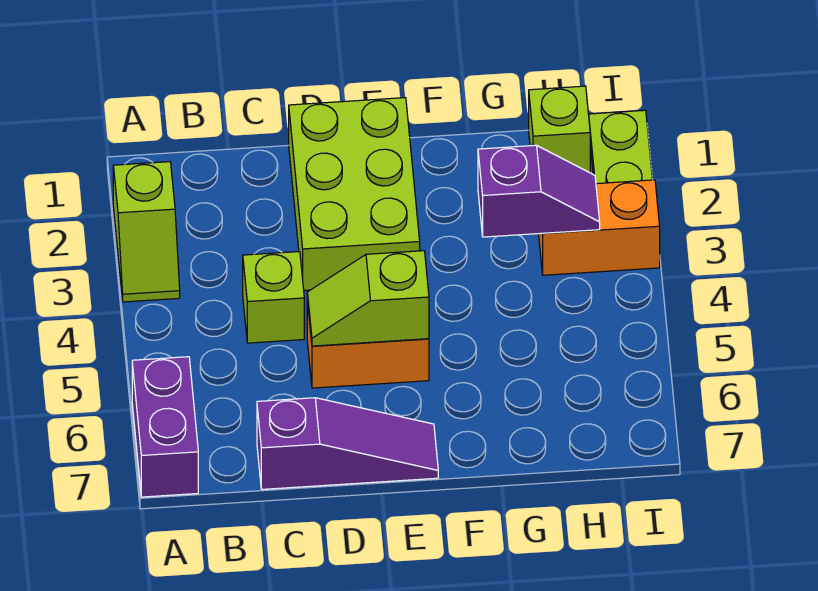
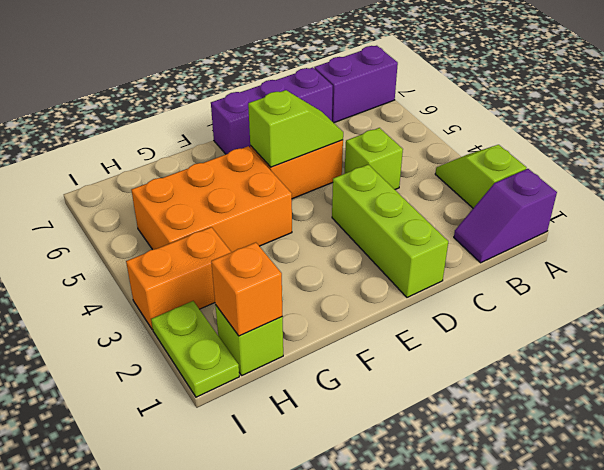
purple brick A6:A7 level 1 -> purple brick A7:B7 level 1
purple slope C7:E7 level 1 top C -> purple brick C7:E7 level 1
lime brick D1:E3 level 1 -> lime brick D1:D3 level 1
none -> orange brick F4:H5 level 1
purple slope G3:H3 level 2 top G -> purple slope A1:B1 level 1 top A
none -> orange brick H1 level 2

